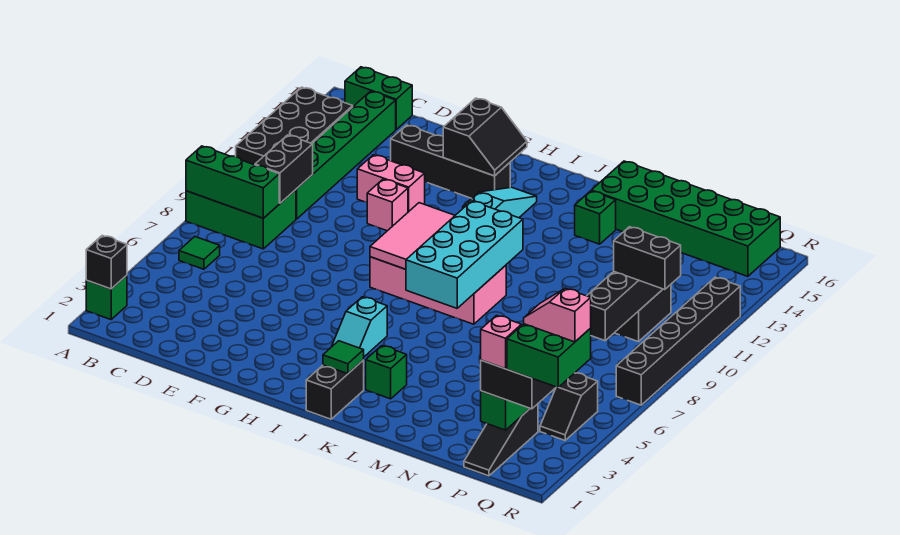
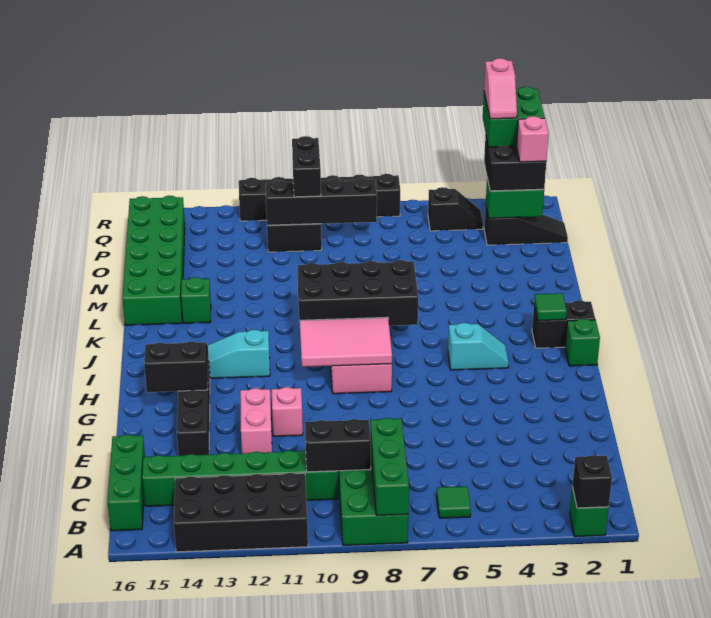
green brick B16:C16 level 1 -> green brick B16:D16 level 1
cyan brick J7:K10 level 2 -> black brick J7:K10 level 2
green brick K3 level 1 -> green brick I1 level 1

